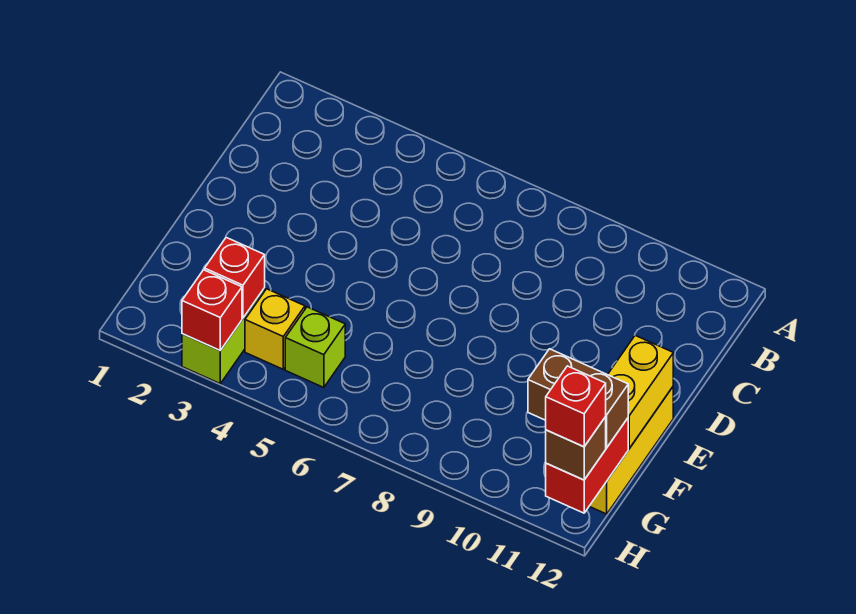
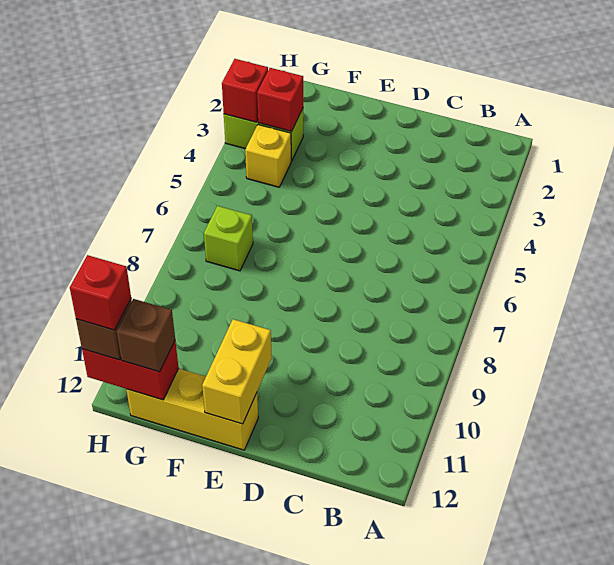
yellow brick E12:F12 level 2 -> yellow brick E11:E12 level 2
lime brick G5 level 1 -> lime brick G7 level 1
brown brick G11:G12 level 3 -> brown brick G12 level 3

